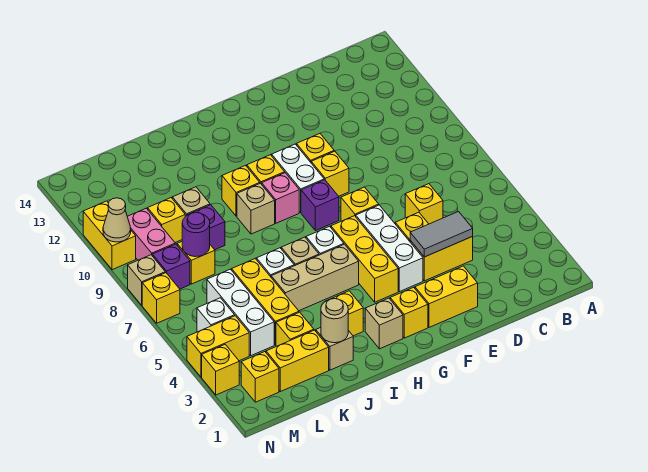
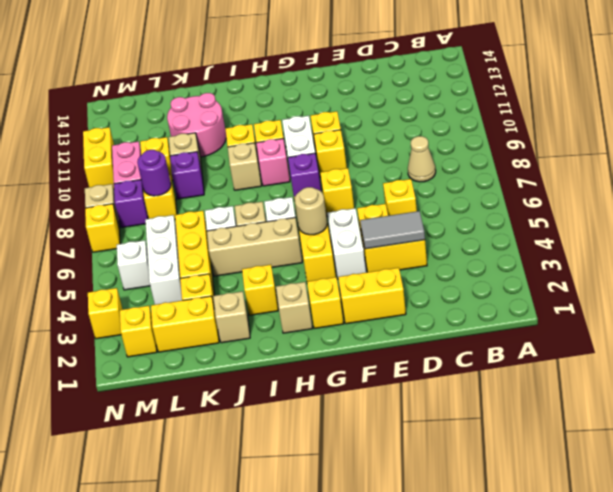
white brick F4:F6 level 1 -> white brick F4:F5 level 1
tan round brick J2 level 2 -> tan round brick G5 level 2
none -> pink round brick J11:K12 level 1
yellow brick M4:N4 level 1 -> none
tan cone N10 level 2 -> tan cone C8 level 1

